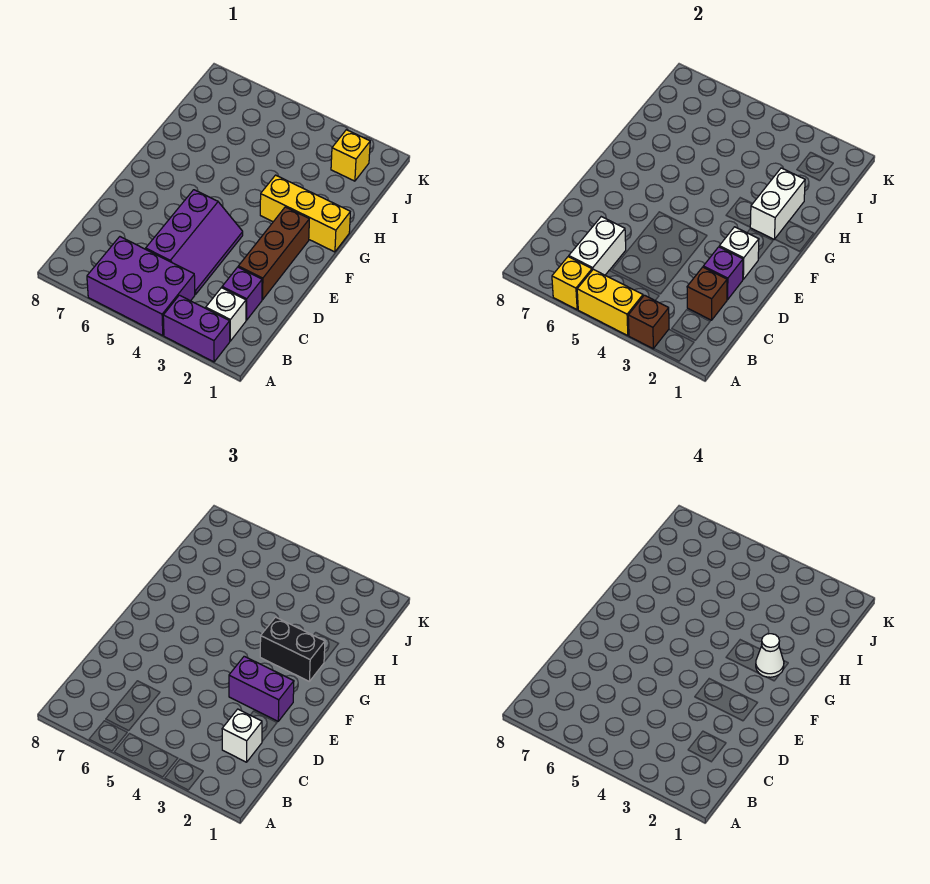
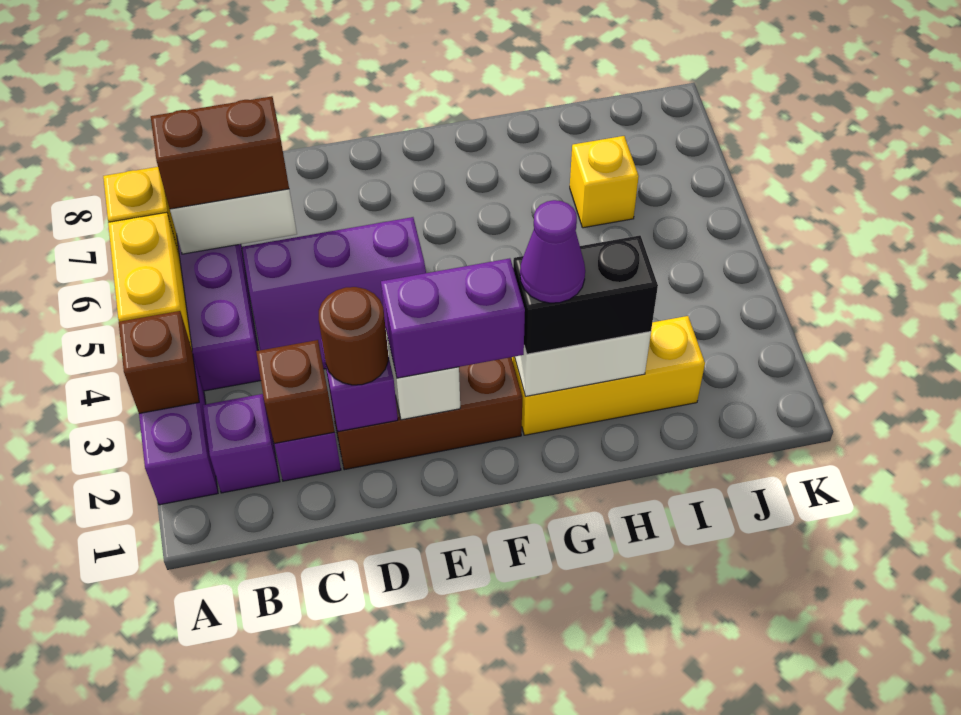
white brick B2 level 1 -> purple brick B2 level 1
none -> brown brick B6:C6 level 3
white brick C2 level 3 -> none
none -> brown round brick D2 level 3
purple brick E2:E3 level 3 -> purple brick E2:F2 level 3
yellow brick G1:G3 level 1 -> yellow brick G2:I2 level 1
black brick G2:G3 level 3 -> black brick G2:H2 level 3
white cone G2 level 4 -> purple cone G2 level 4
yellow brick J2 level 1 -> yellow brick I6 level 1

